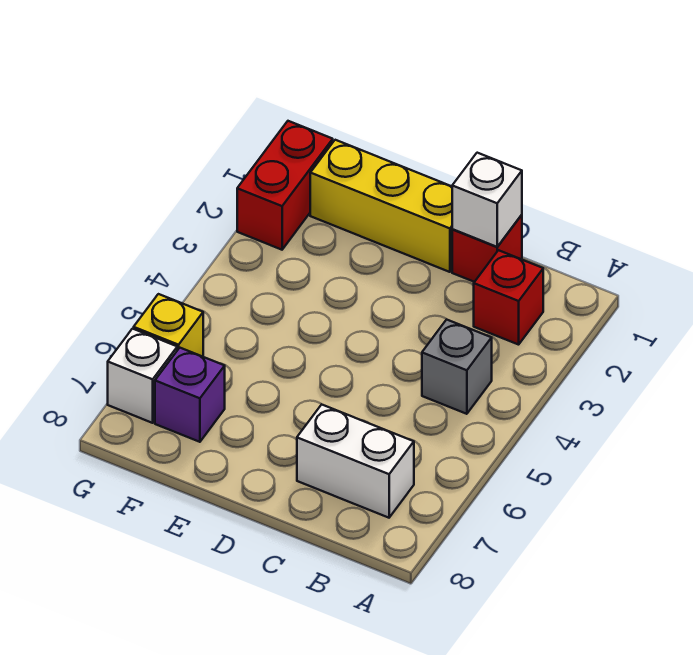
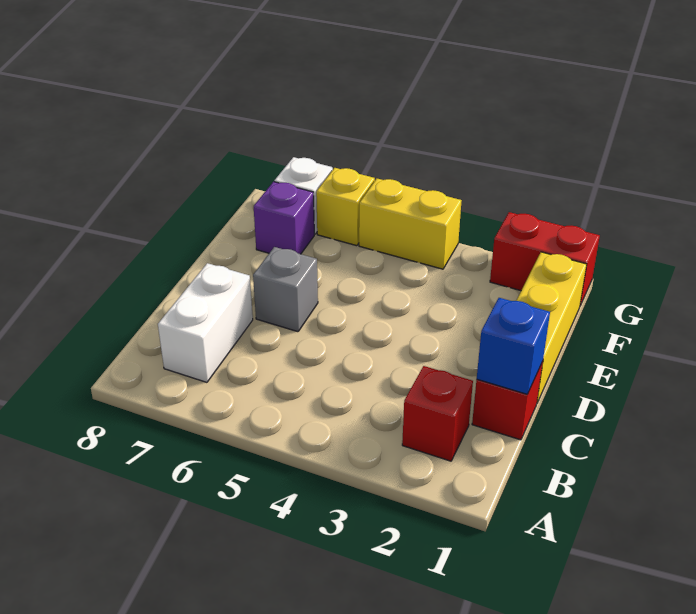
grey brick B4 level 1 -> grey brick D6 level 1
white brick C1 level 2 -> blue brick C1 level 2
none -> yellow brick G4:G5 level 1

